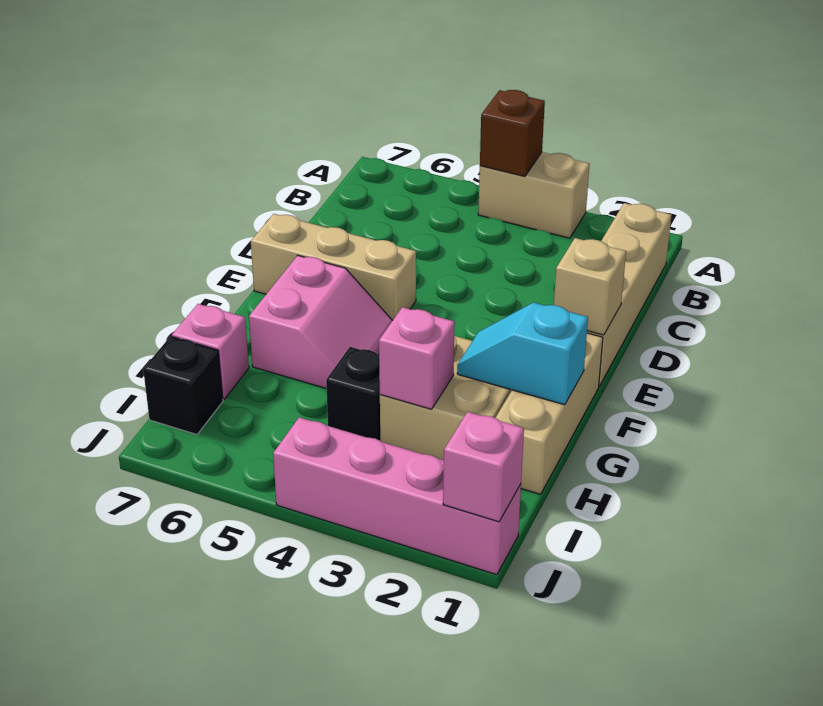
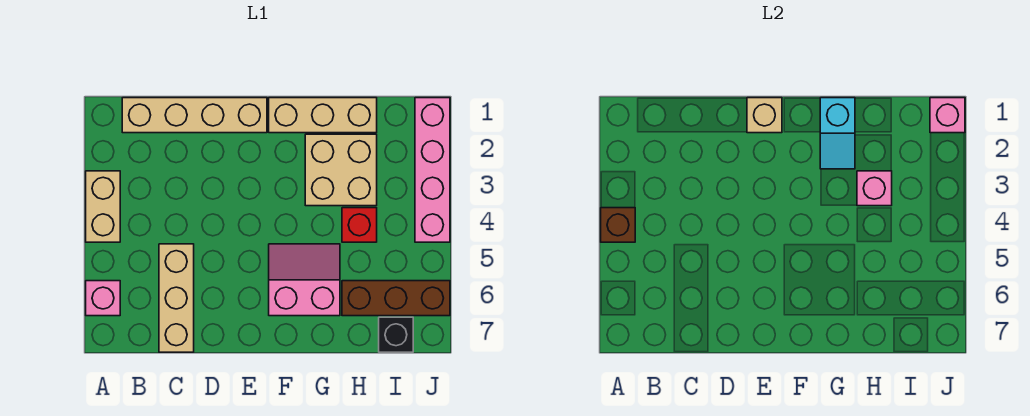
tan brick E5:E7 level 1 -> tan brick C5:C7 level 1
black brick H4 level 1 -> red brick H4 level 1
none -> brown brick H6:J6 level 1
pink brick H7 level 1 -> pink brick A6 level 1

